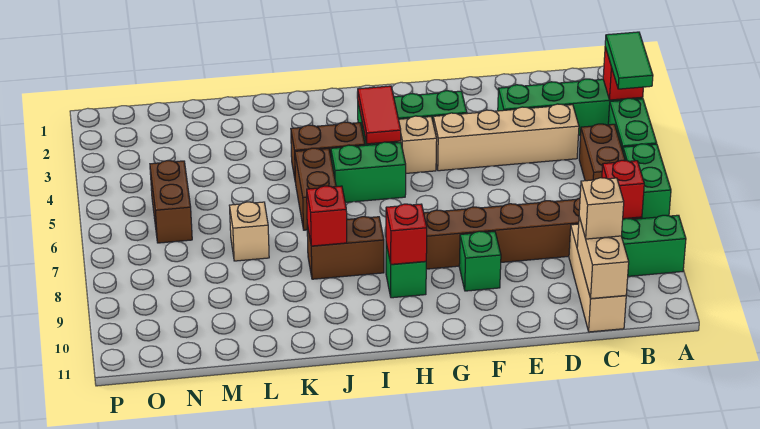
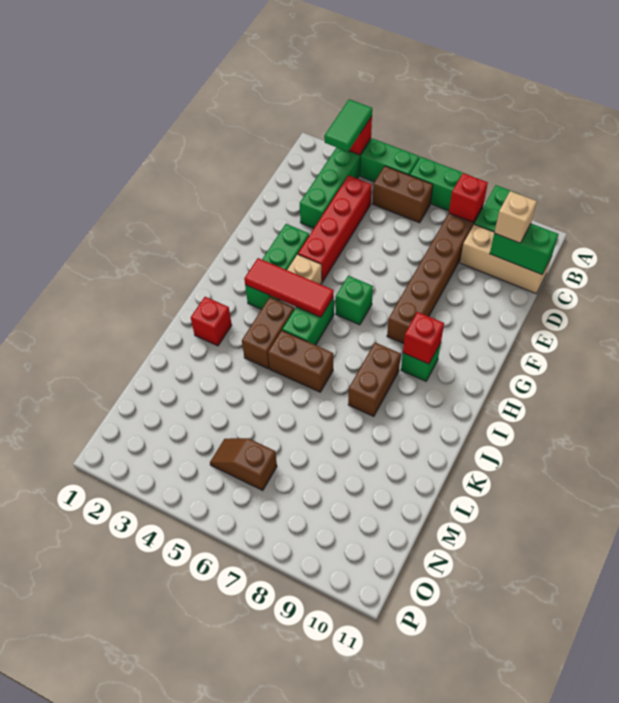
green tile A3:A4 level 3 -> green tile A3:B3 level 3
tan brick C4:F4 level 1 -> red brick C4:F4 level 1
tan brick C10:C11 level 2 -> green brick C10:C11 level 2
green brick F9 level 1 -> green brick G6 level 1
red tile H3:H4 level 2 -> red tile H3:H5 level 2
red brick J8 level 2 -> red brick J2 level 1
tan brick L7 level 1 -> none
brown brick N5:N6 level 1 -> brown slope N5:N6 level 1 top 6

